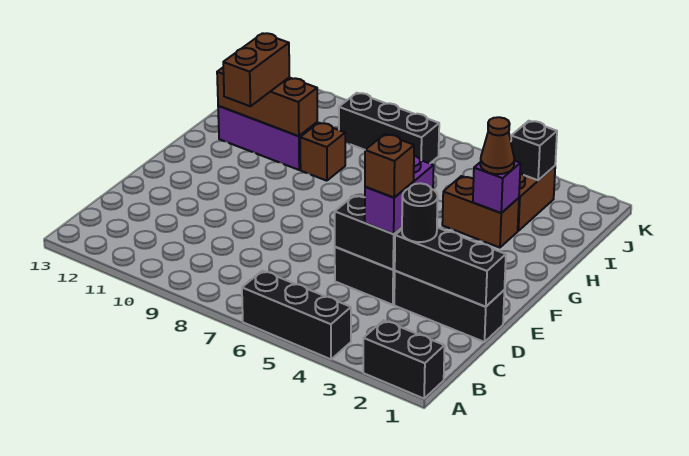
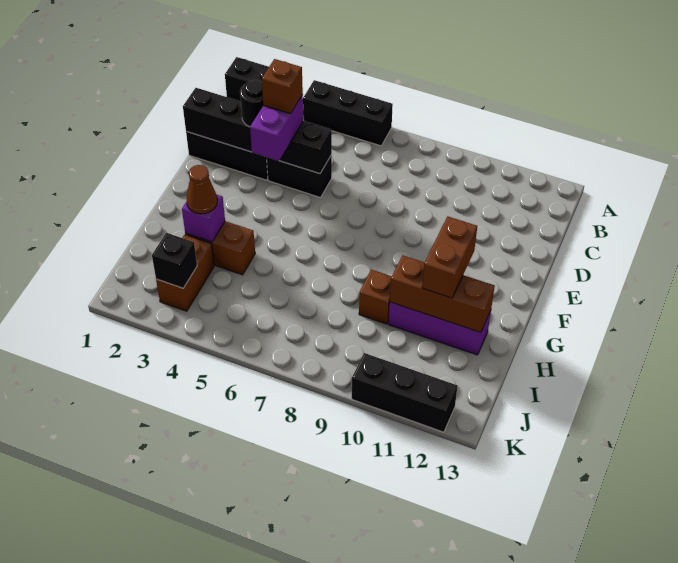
black brick J7:J9 level 1 -> black brick K10:K12 level 1

